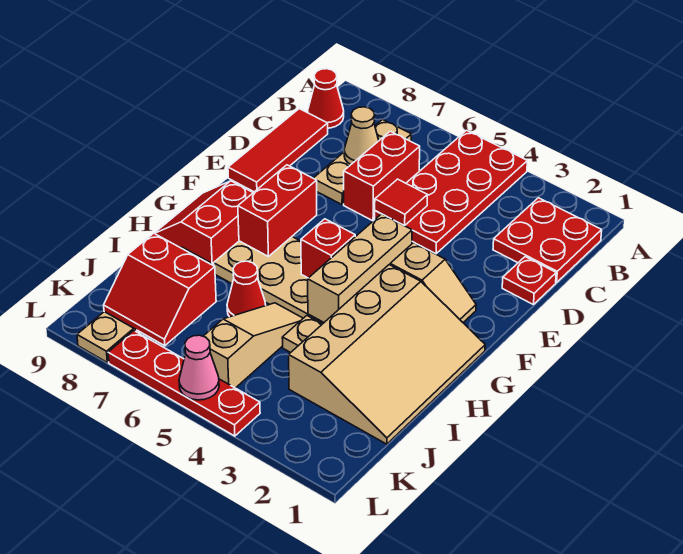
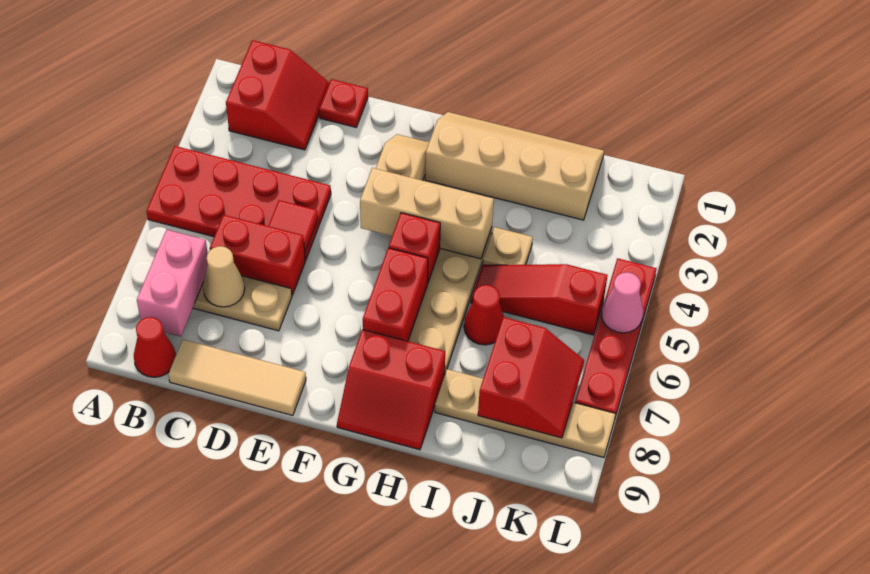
red plate B1:C2 level 1 -> red slope B1:C2 level 1 top B
none -> pink brick B7:B8 level 2
red tile C9:E9 level 1 -> tan tile C9:E9 level 1
red brick F7:G7 level 2 -> red brick G6:G7 level 2
tan slope G1:J3 level 1 top 3 -> tan slope G1:J2 level 1 top 2
tan slope I5:K5 level 1 top K -> red slope I5:K5 level 1 top K

